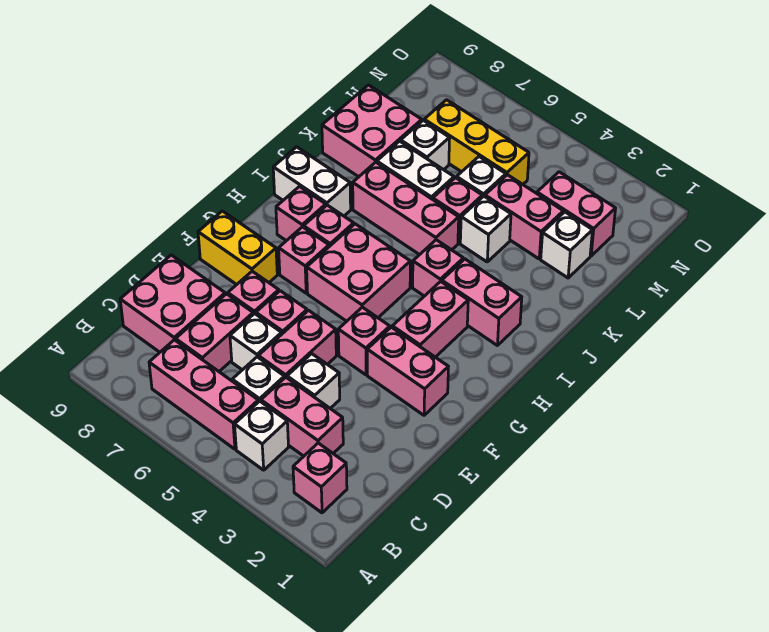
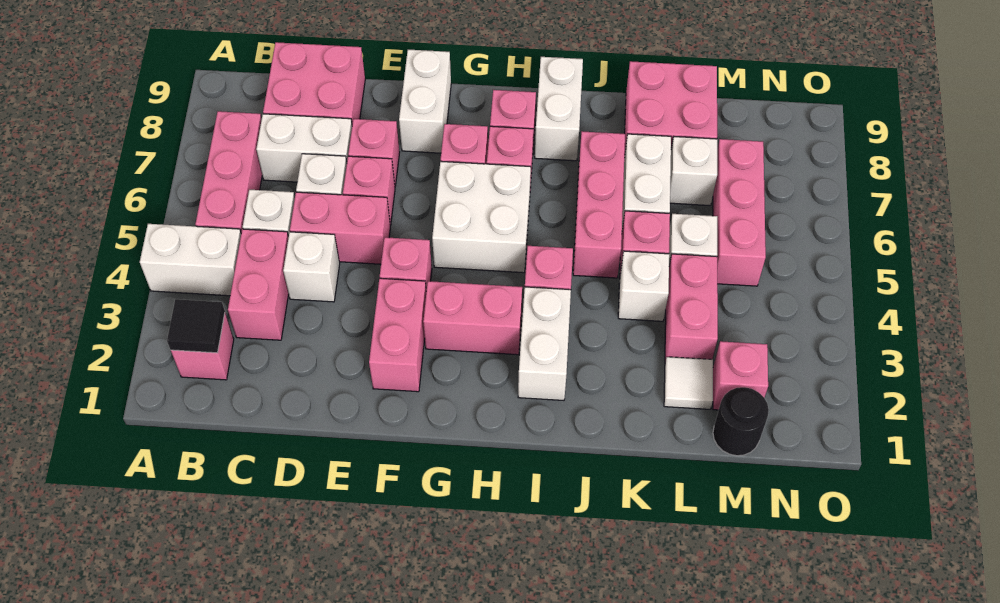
none -> black tile B2 level 2
white brick B4 level 1 -> white brick A4:B4 level 1
pink brick C7:D7 level 1 -> white brick C7:D7 level 1
yellow brick F8:F9 level 1 -> white brick F8:F9 level 1
pink brick G5:H6 level 1 -> white brick G5:H6 level 1
pink brick I2:I3 level 1 -> white brick I2:I3 level 1
white brick L2 level 1 -> white tile L2 level 1
none -> black round brick M1 level 1
pink brick M2:M3 level 1 -> pink brick M2 level 1
yellow brick M5:M7 level 1 -> pink brick M5:M7 level 1

